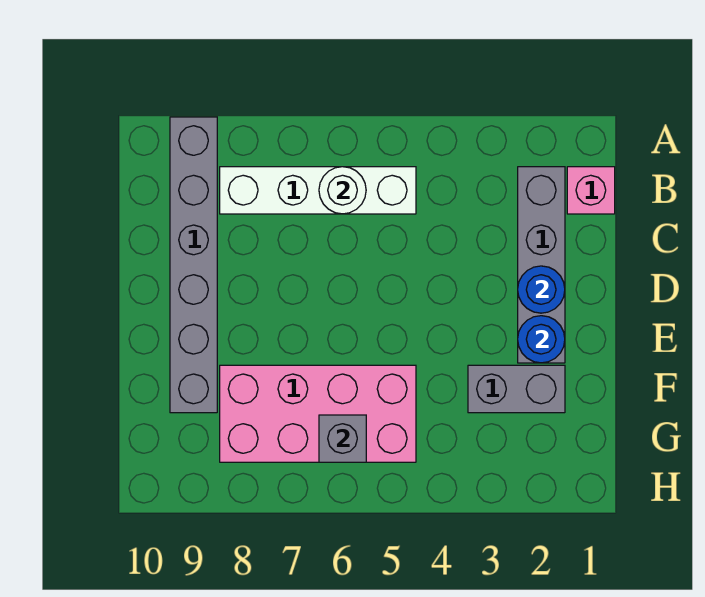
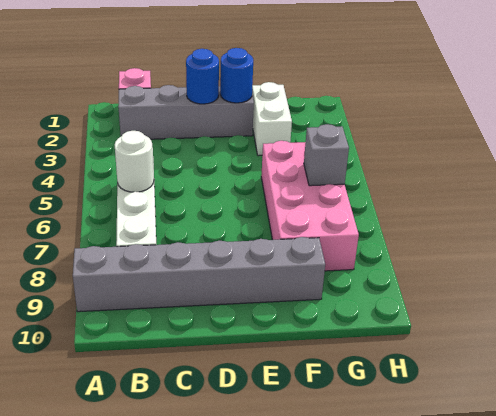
grey brick F2:F3 level 1 -> white brick F2:F3 level 1

